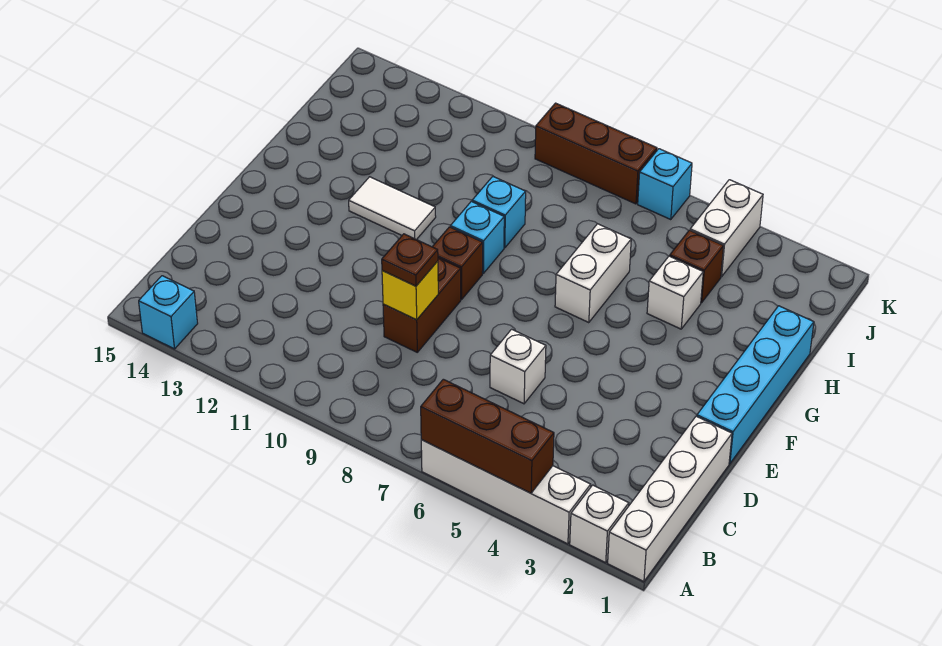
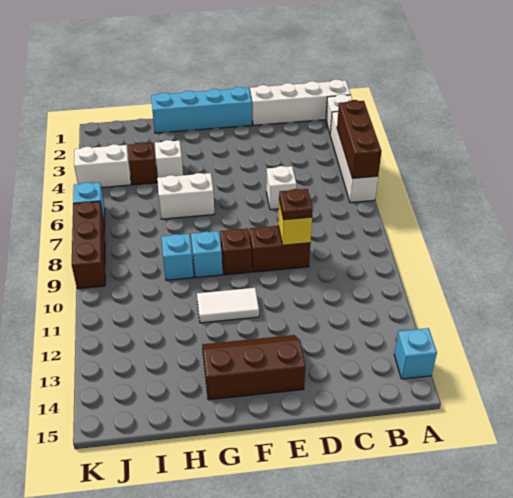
none -> brown slope E13:G14 level 1 top 14
white tile G11:G12 level 1 -> white tile F11:G11 level 1

